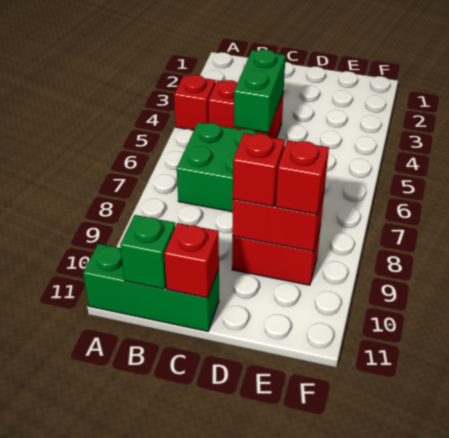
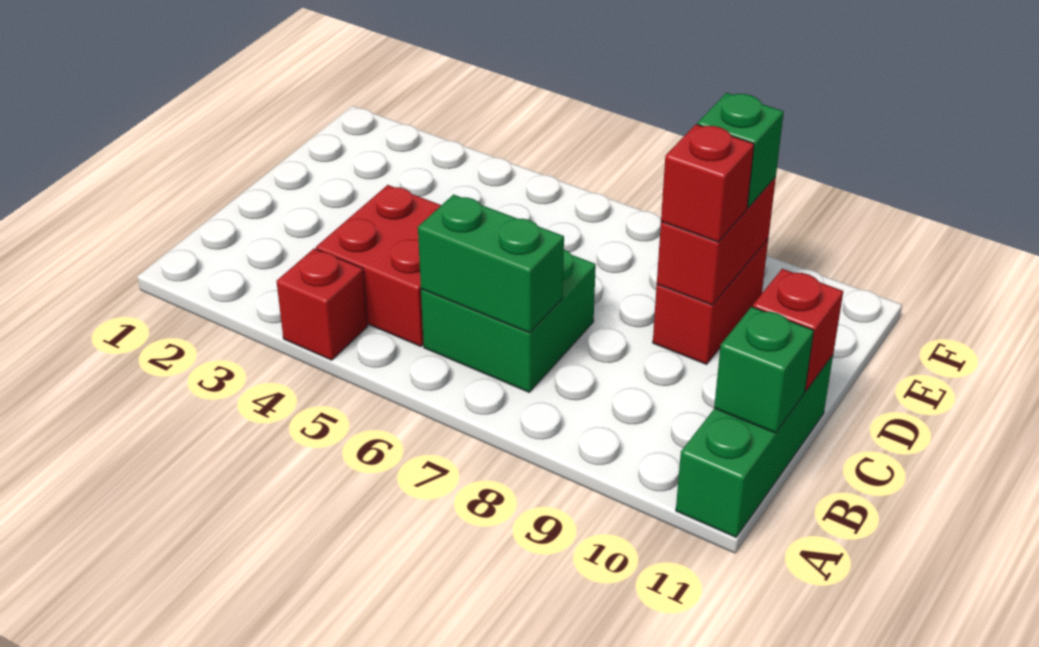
red brick B4:C4 level 1 -> red brick B4:C5 level 1
green brick C4:C5 level 2 -> green brick B6:B7 level 2
red brick E9 level 3 -> green brick E9 level 3

